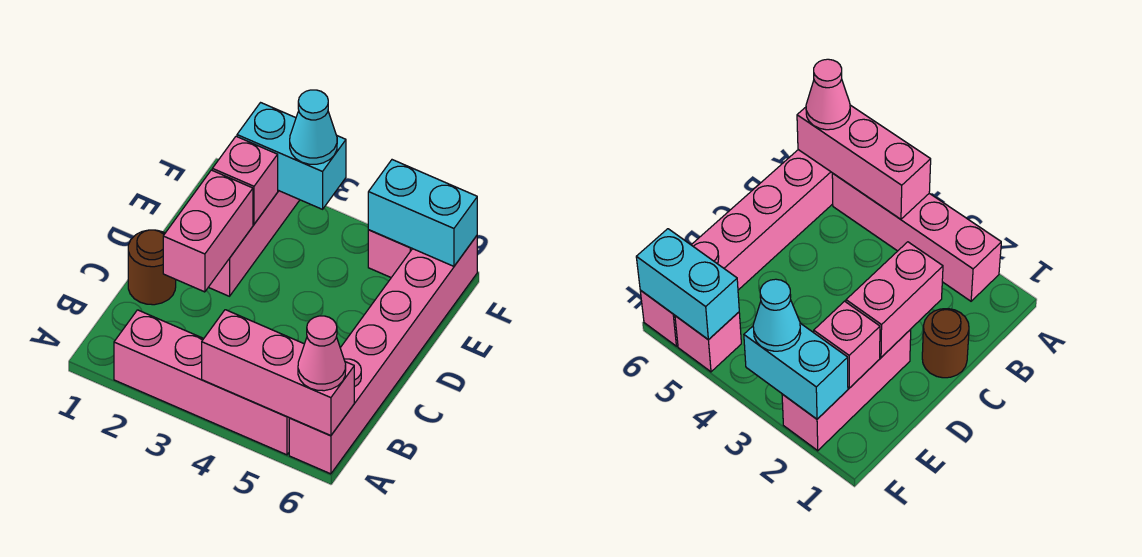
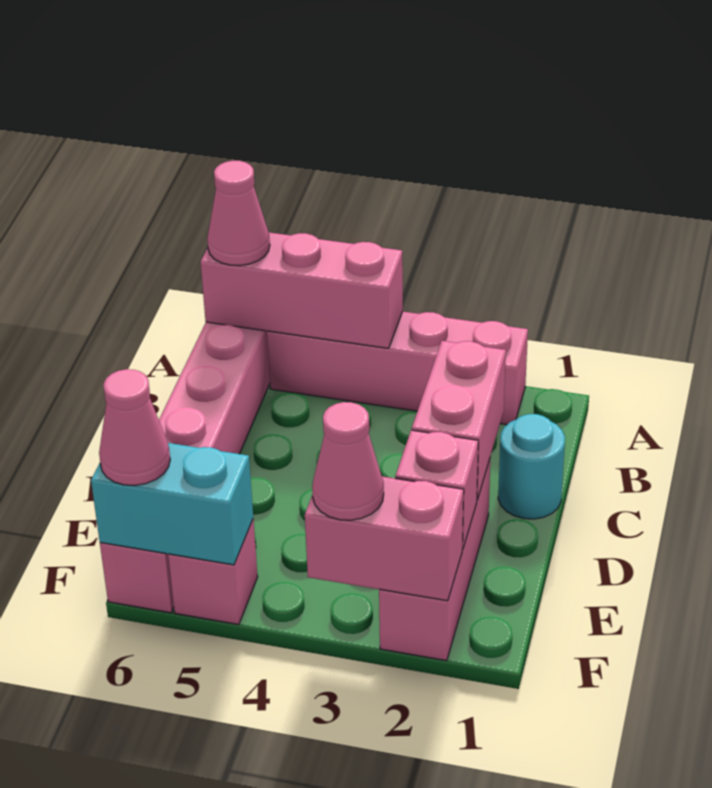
brown round brick C1 level 1 -> cyan round brick C1 level 1
cyan brick F2:F3 level 2 -> pink brick F2:F3 level 2
cyan cone F3 level 3 -> pink cone F3 level 3
none -> pink cone F6 level 3

